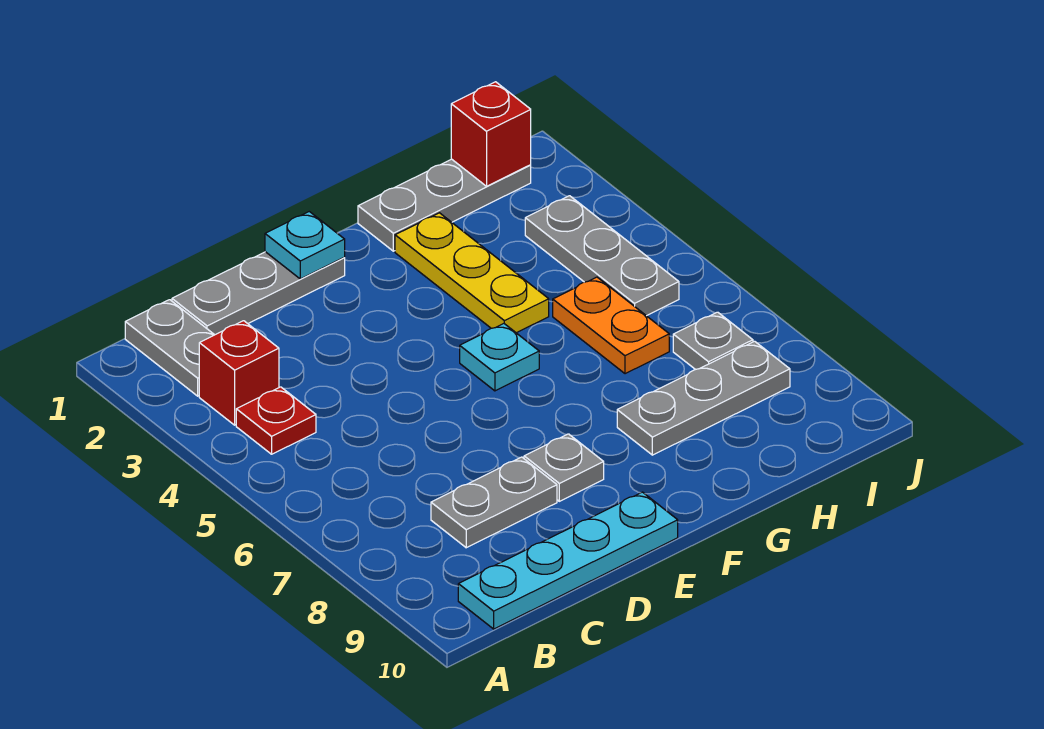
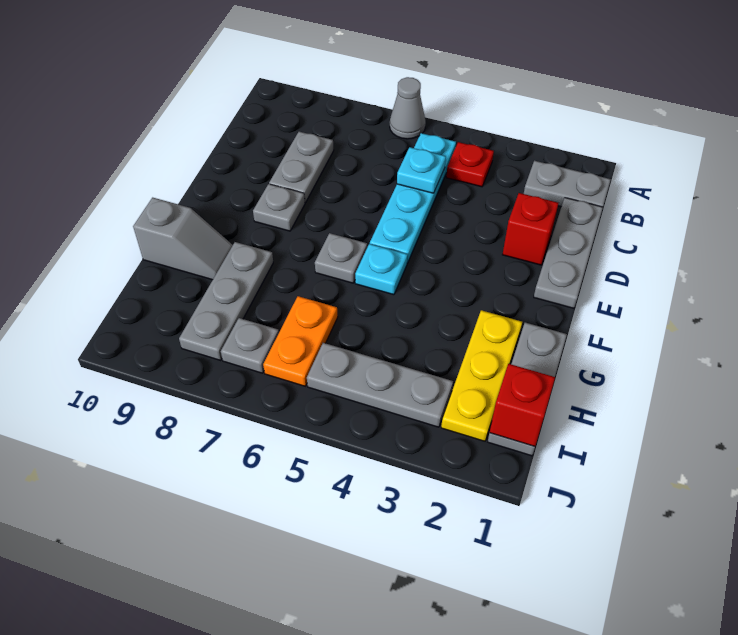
none -> grey cone A6 level 1
red brick B3 level 1 -> red brick D2 level 1
cyan plate B10:E10 level 1 -> cyan plate B5:E5 level 1
cyan plate E1 level 2 -> cyan plate C5 level 2
none -> grey plate F6 level 1
yellow plate G2:G4 level 1 -> yellow plate G2:I2 level 1
none -> grey slope G9:G10 level 1 top 10
orange plate H5:H6 level 1 -> orange plate H6:I6 level 1

